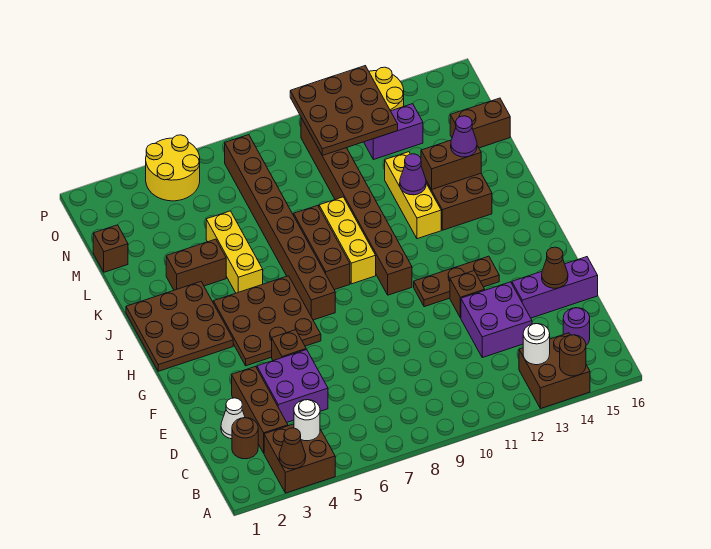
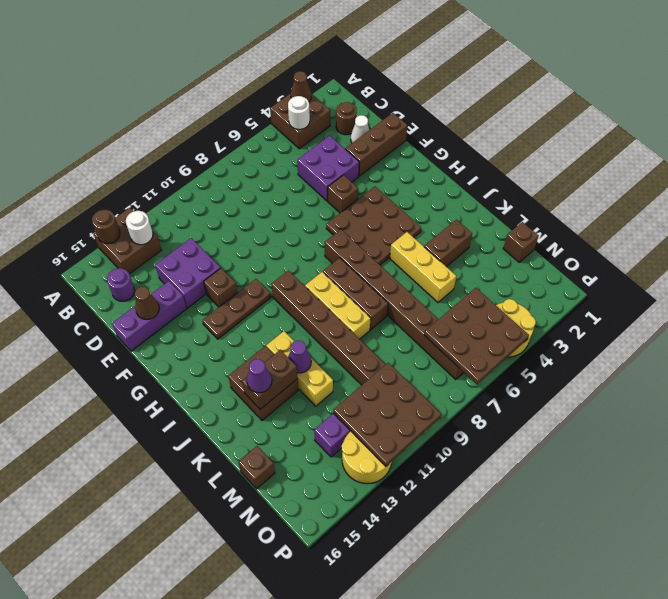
brown brick C3:E3 level 1 -> brown brick E1:E3 level 1
brown plate H1:J3 level 1 -> brown plate N5:P7 level 2
brown brick M15:M16 level 1 -> brown brick M16 level 1

